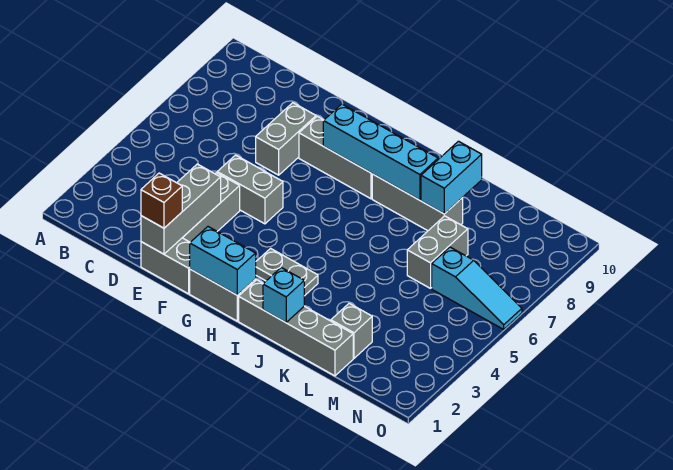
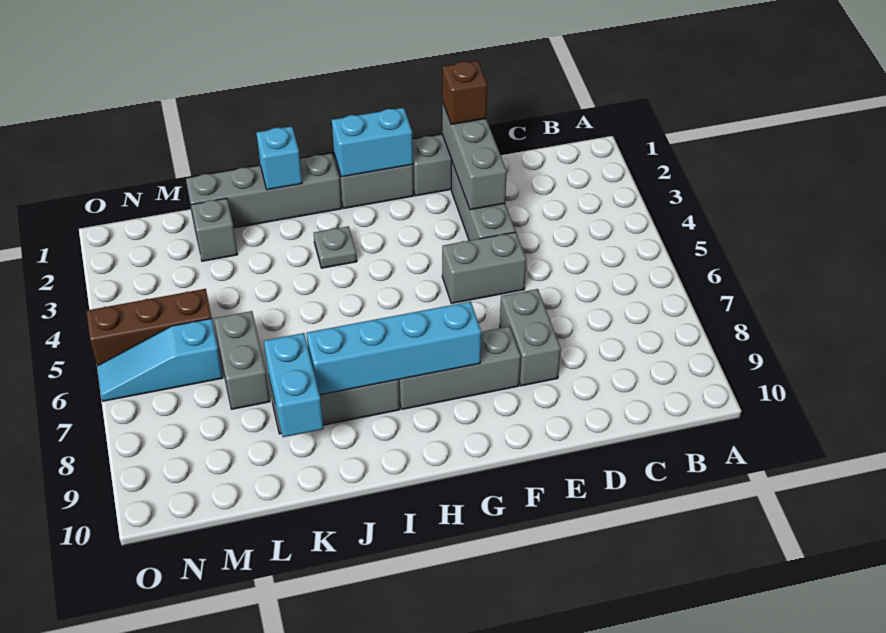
grey plate H3:I3 level 1 -> grey plate I3 level 1
none -> brown brick M5:O5 level 1

